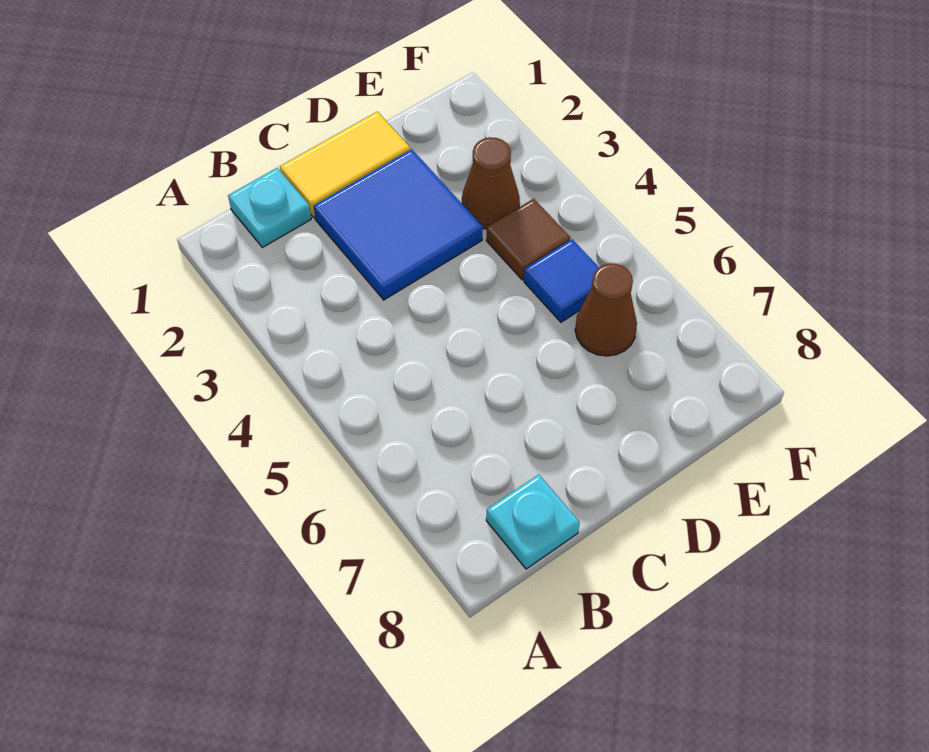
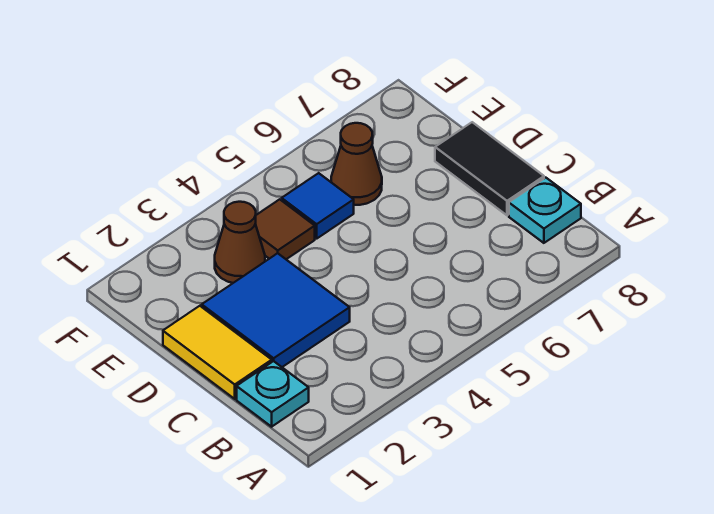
none -> black tile C8:D8 level 1

